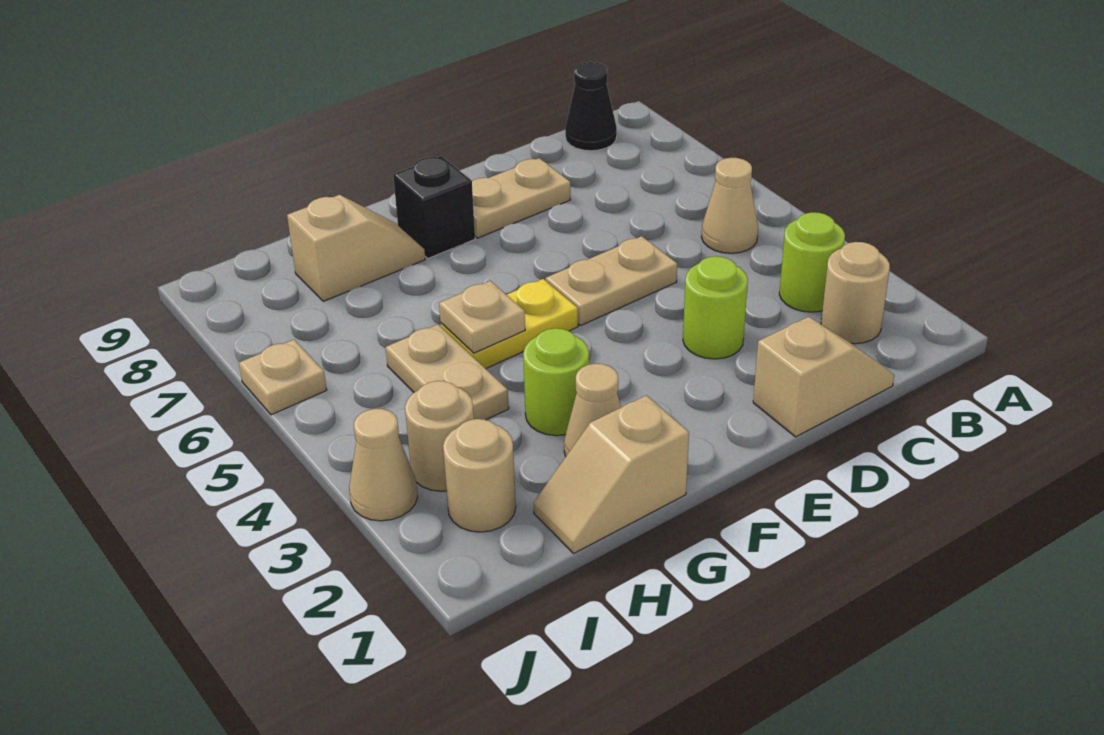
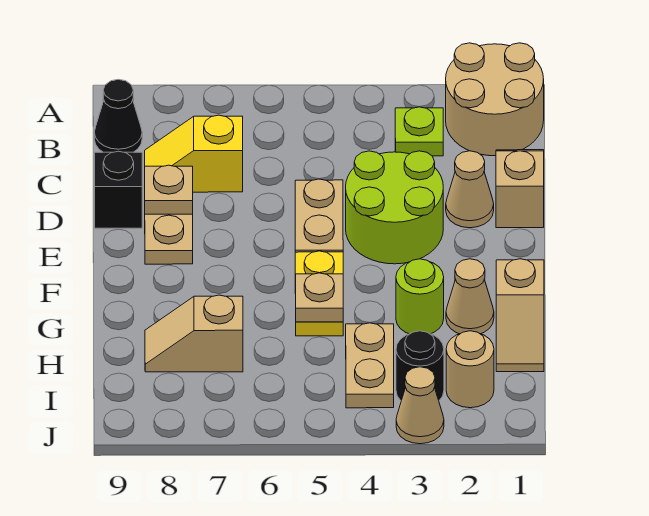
tan round brick B2 level 1 -> tan round brick A1:B2 level 1
lime round brick B3 level 1 -> lime plate B3 level 1
tan cone B5 level 1 -> tan cone D2 level 1
none -> yellow slope C7:C8 level 1 top 7
lime round brick D3 level 1 -> lime round brick D3:E4 level 1
black brick F8 level 1 -> black brick D9 level 1
tan slope G8:H8 level 1 top H -> tan slope H7:H8 level 1 top 7
tan plate H4:H5 level 1 -> tan plate H4:I4 level 1
tan round brick I3 level 1 -> black round brick I3 level 1
tan plate J6 level 1 -> tan plate D8 level 2

